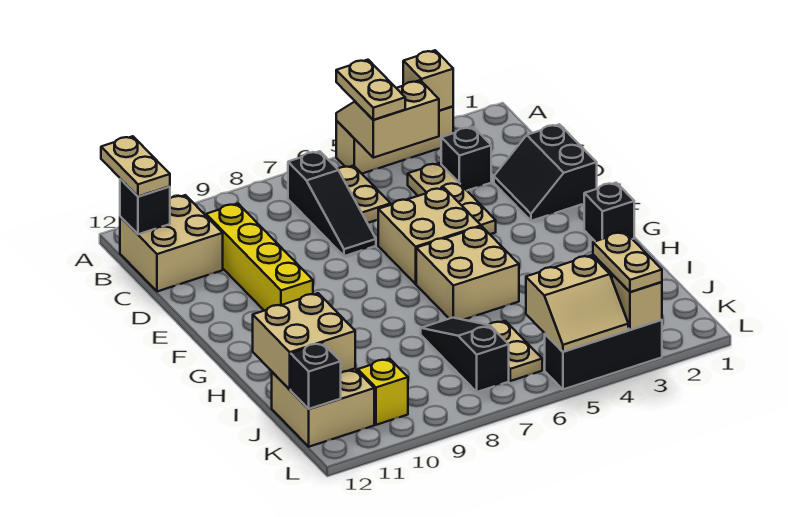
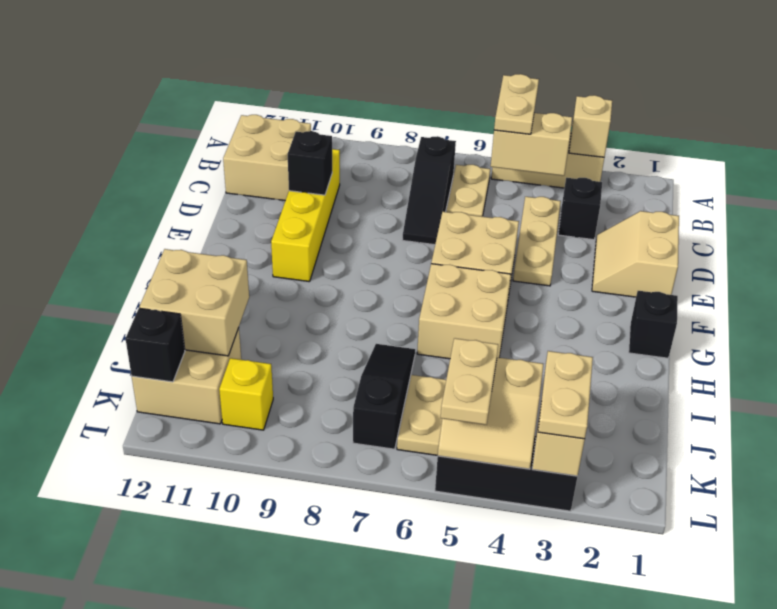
tan plate A12:B12 level 3 -> tan plate K5:L5 level 3
black brick B12 level 2 -> black brick D10 level 2
black slope D1:E2 level 1 top 1 -> tan slope D1:E2 level 1 top 1

